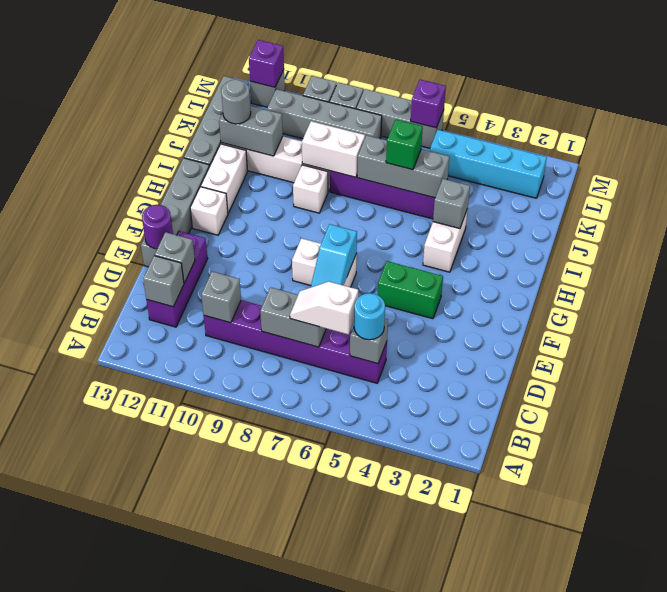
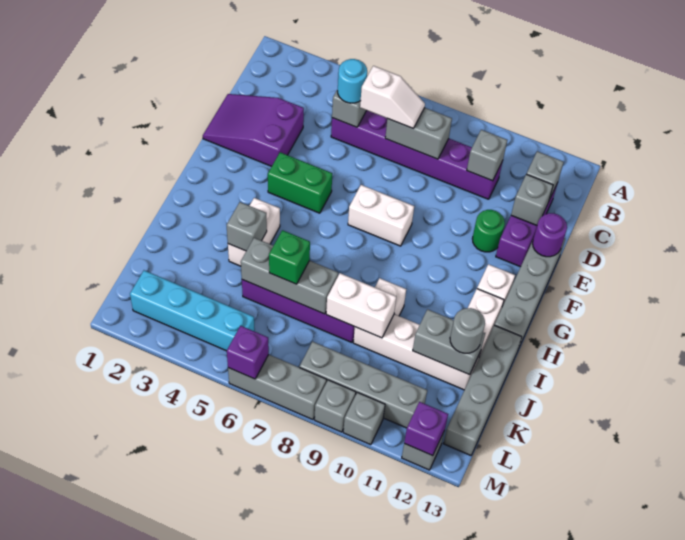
none -> purple slope D1:E3 level 1 top 3
cyan slope E7:F7 level 2 top F -> none
none -> green round brick E11 level 1

